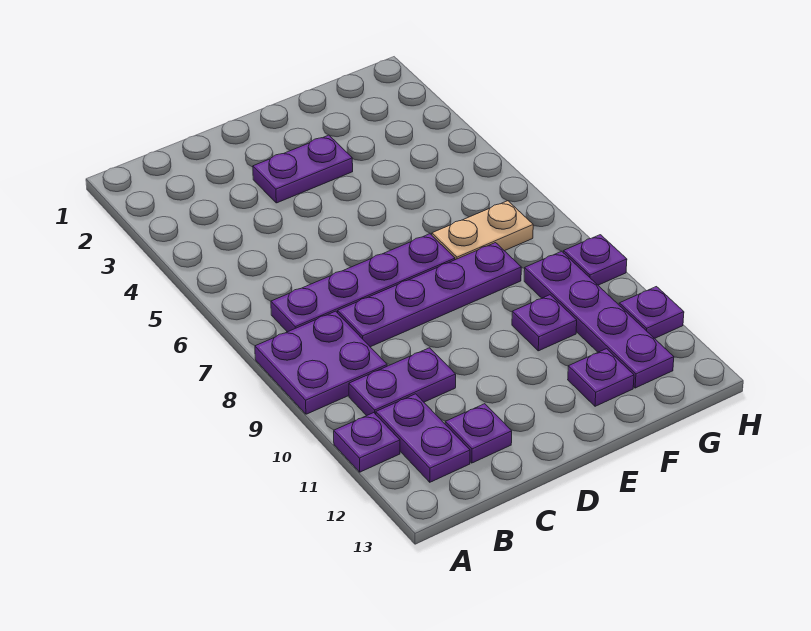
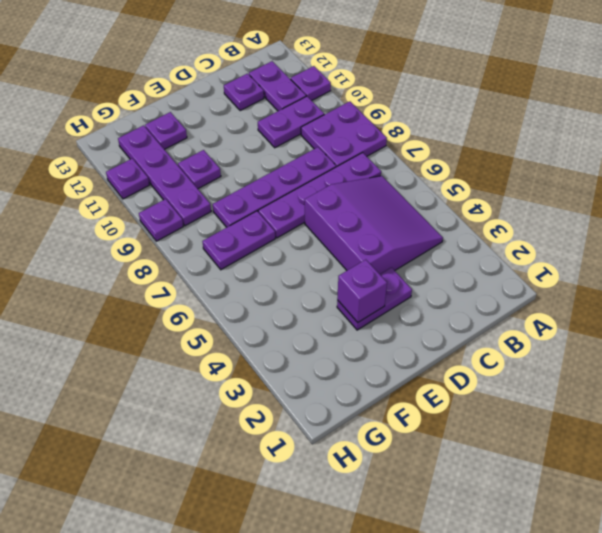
none -> purple slope B4:D6 level 1 top D
none -> purple brick E3 level 2
tan plate F7:G7 level 1 -> purple plate F7:G7 level 1

